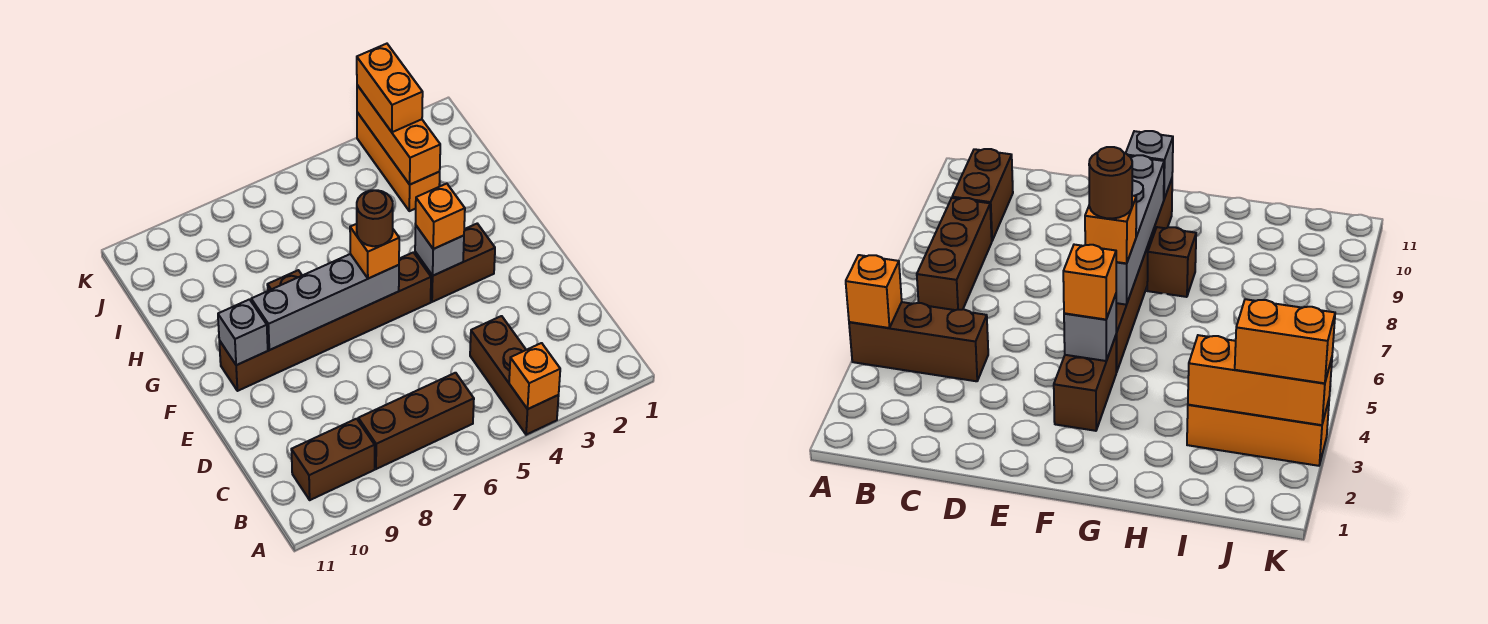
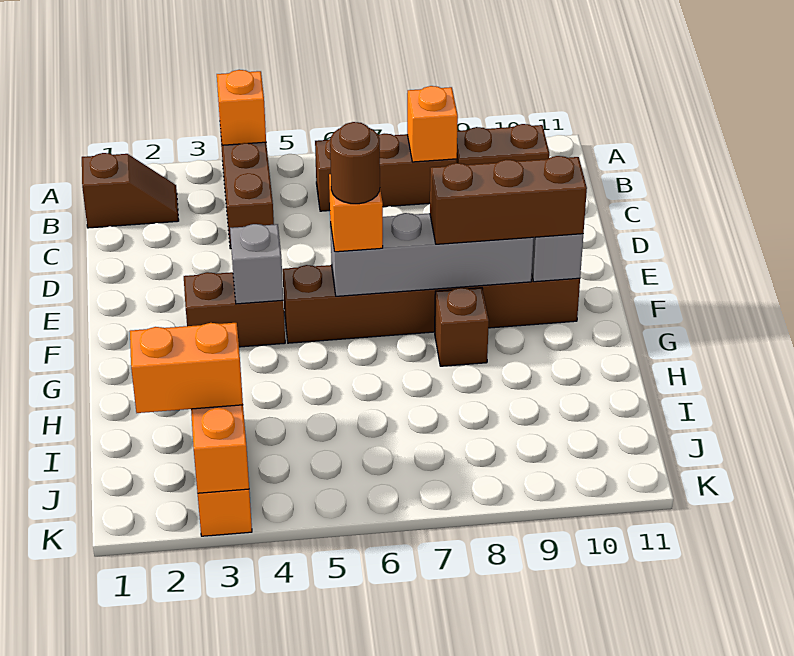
none -> brown slope B1:B2 level 1 top 1
orange brick F4 level 3 -> orange brick B8 level 2
none -> brown brick F8:F10 level 3
orange brick J3:K3 level 3 -> orange brick J2:J3 level 3

